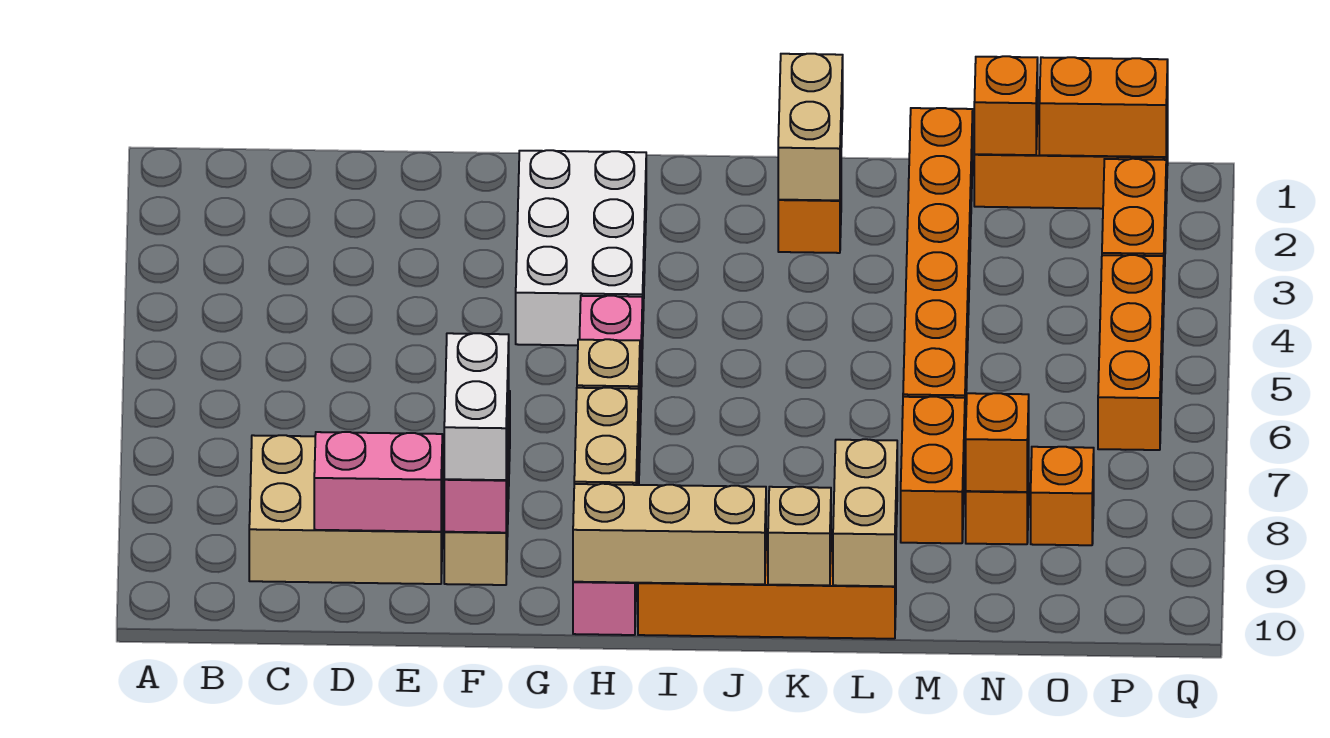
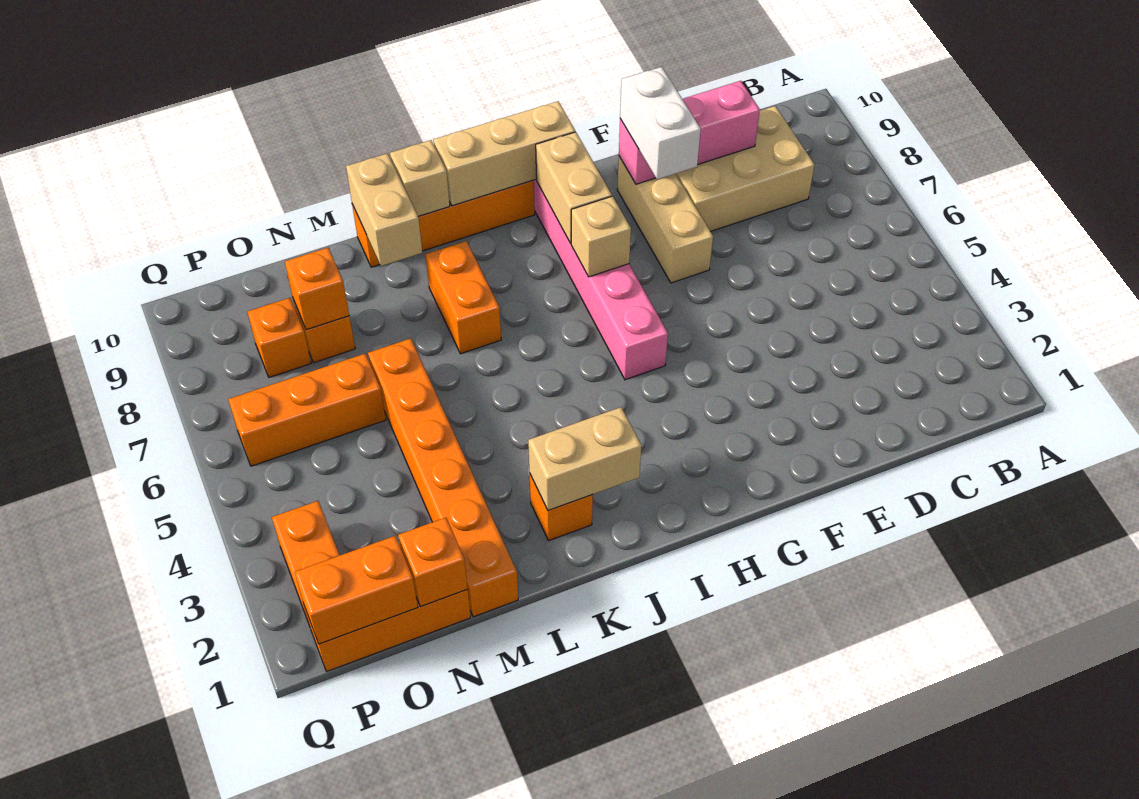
white brick G2:H4 level 1 -> none
tan brick K1:K2 level 2 -> tan brick J2:K2 level 2
orange brick M7:M8 level 1 -> orange brick K7:K8 level 1
orange brick P4:P6 level 1 -> orange brick N6:P6 level 1

